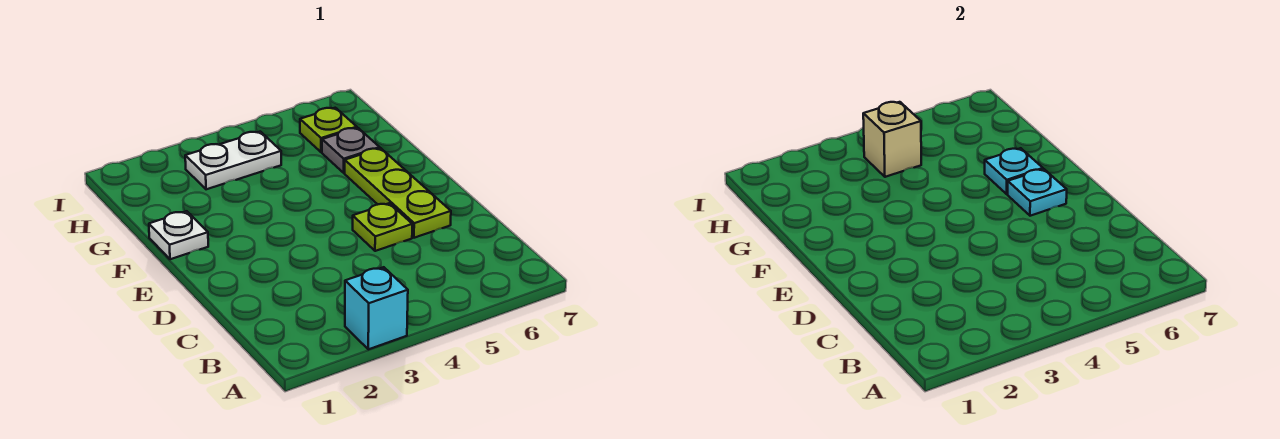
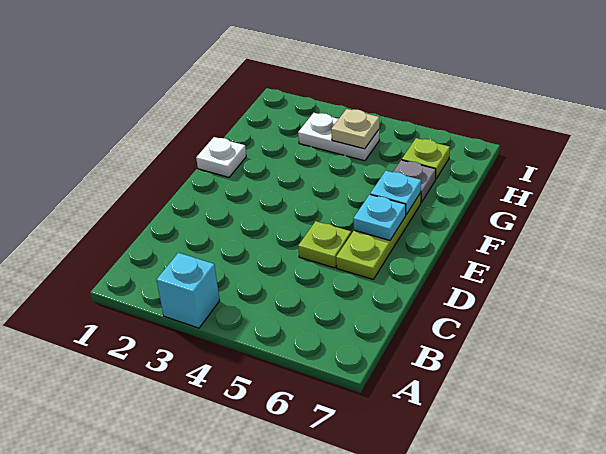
tan brick H4 level 2 -> tan plate H4 level 2

